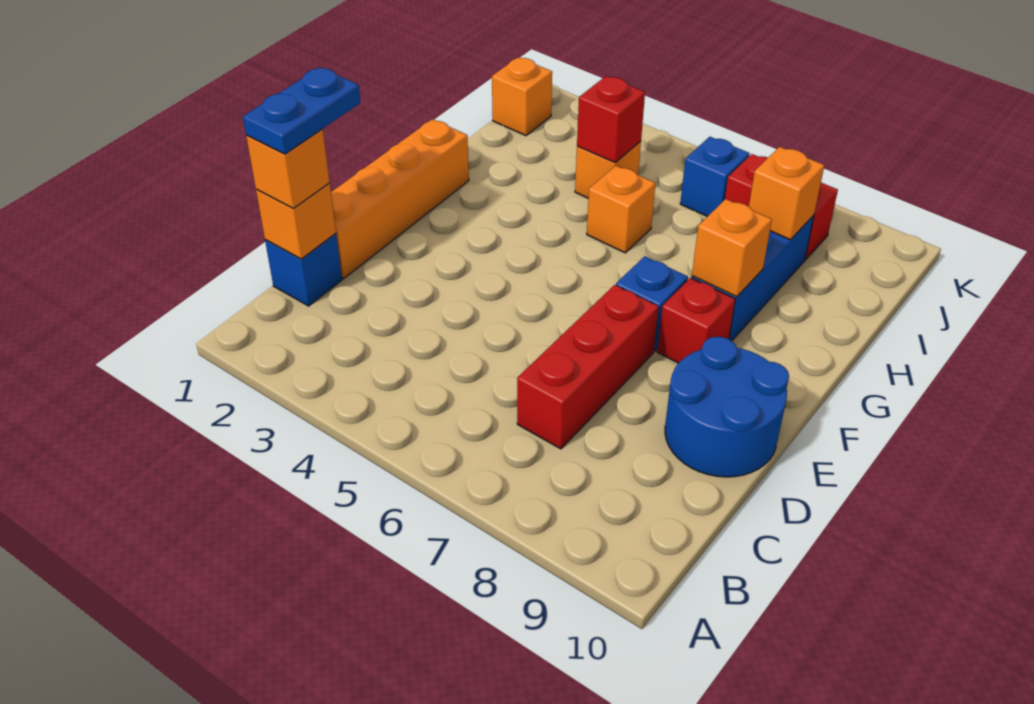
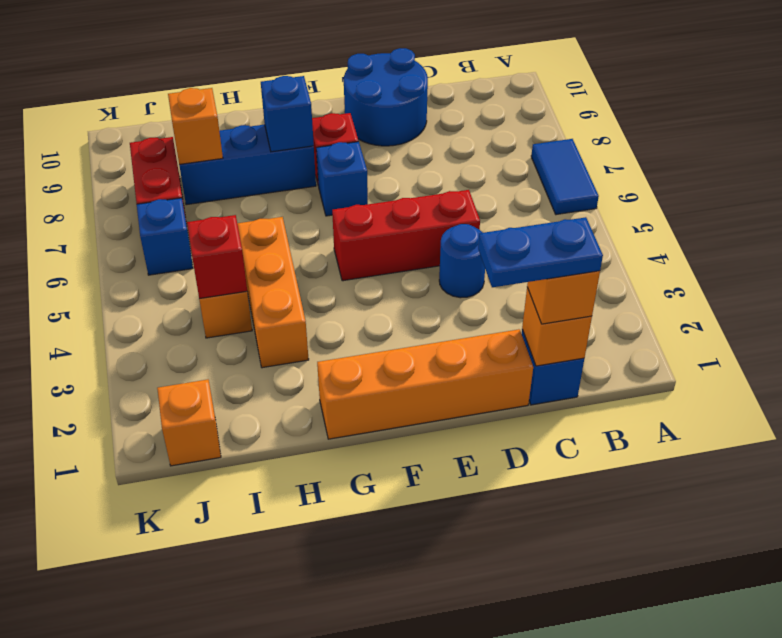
none -> blue tile A6:A7 level 1
red brick C7:E7 level 1 -> red brick D5:F5 level 1
none -> blue round brick D4 level 1
orange brick G8 level 2 -> blue brick G8 level 2
orange brick H5 level 1 -> orange brick H3:H5 level 1

